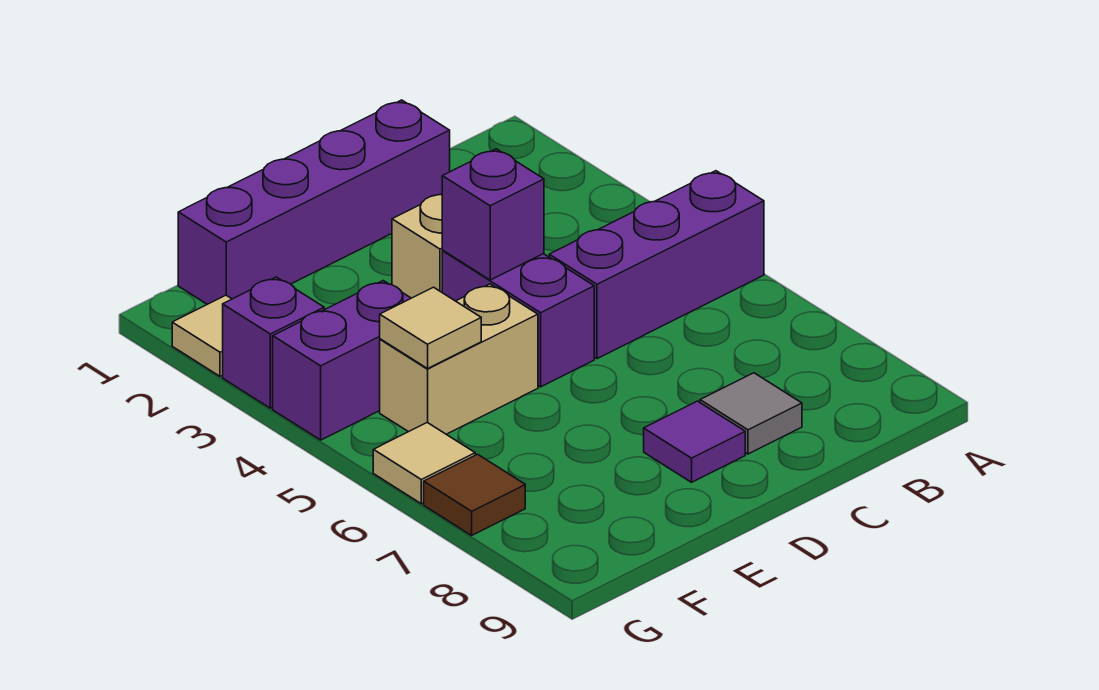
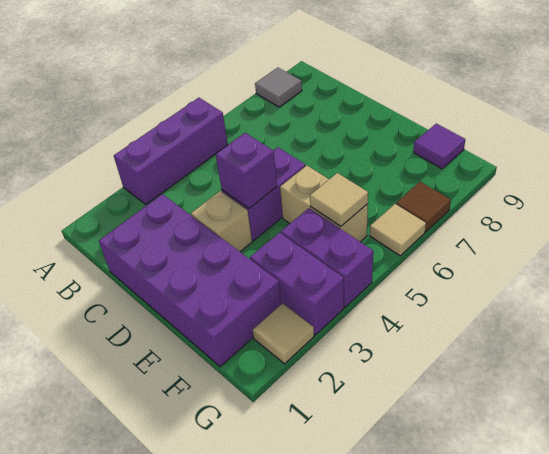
purple brick A5:C5 level 1 -> purple brick A3:A5 level 1
purple brick C1:F1 level 1 -> purple brick C1:F2 level 1
grey tile C8 level 1 -> grey tile A8 level 1
purple tile D8 level 1 -> purple tile F9 level 1
purple brick G3 level 1 -> purple brick F3:G3 level 1

